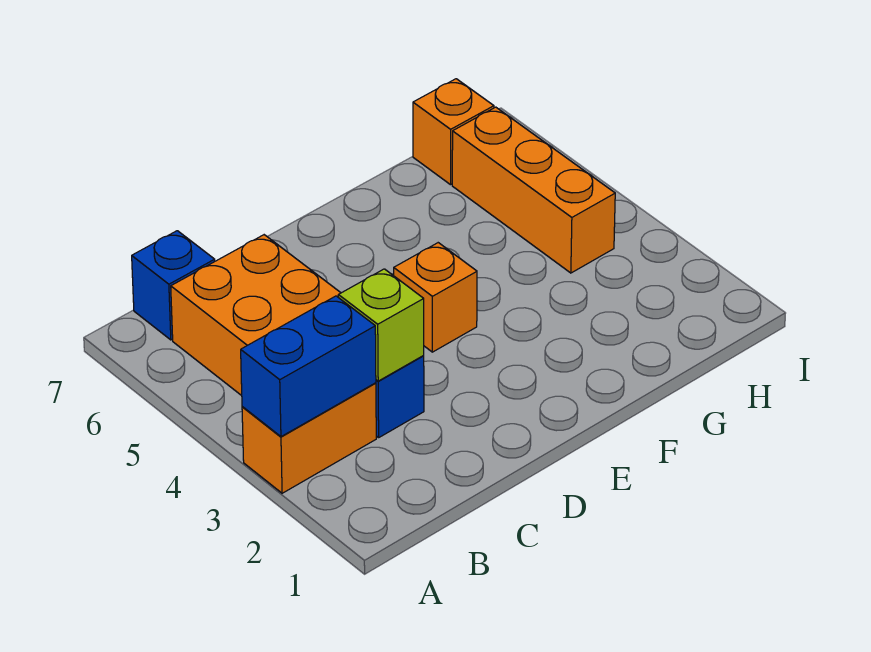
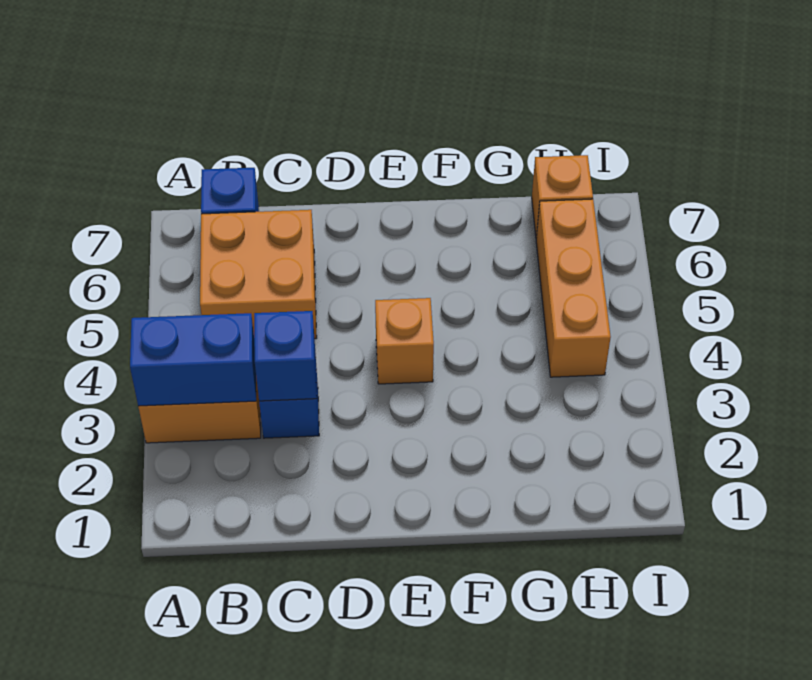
lime brick C3 level 2 -> blue brick C3 level 2

